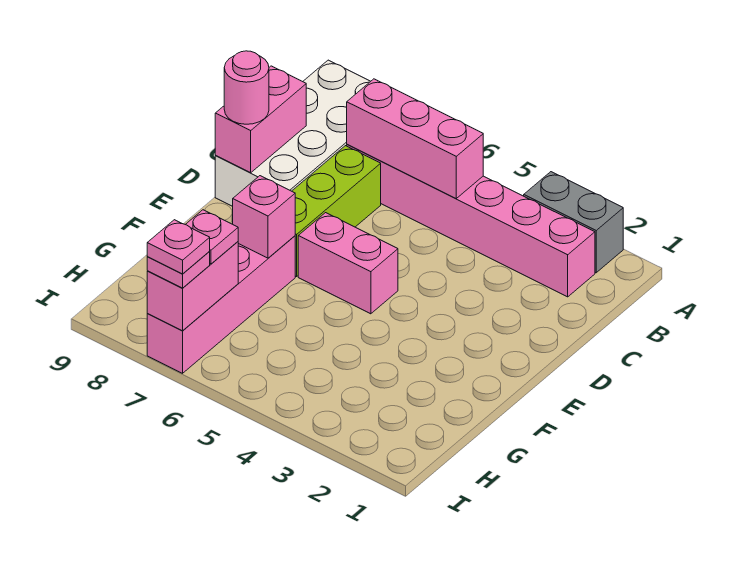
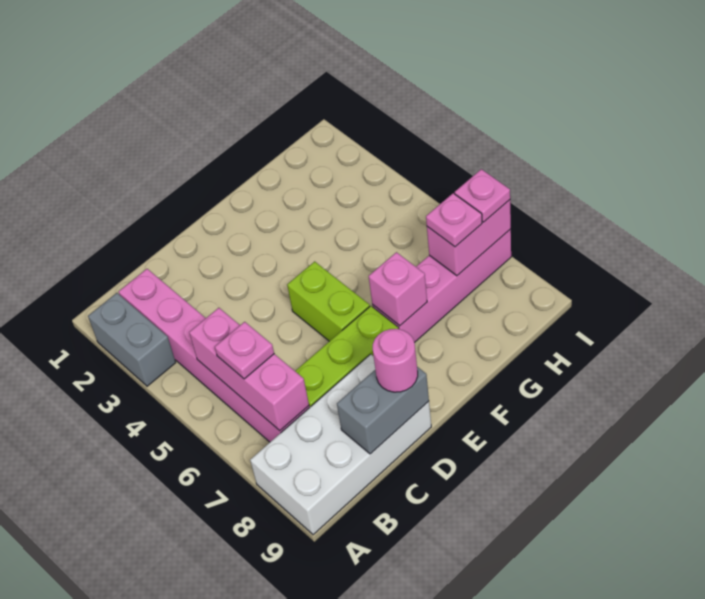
pink brick C9:D9 level 2 -> grey brick C9:D9 level 2
pink brick E5:E6 level 1 -> lime brick E5:E6 level 1
pink plate I7 level 4 -> pink plate B6 level 3

